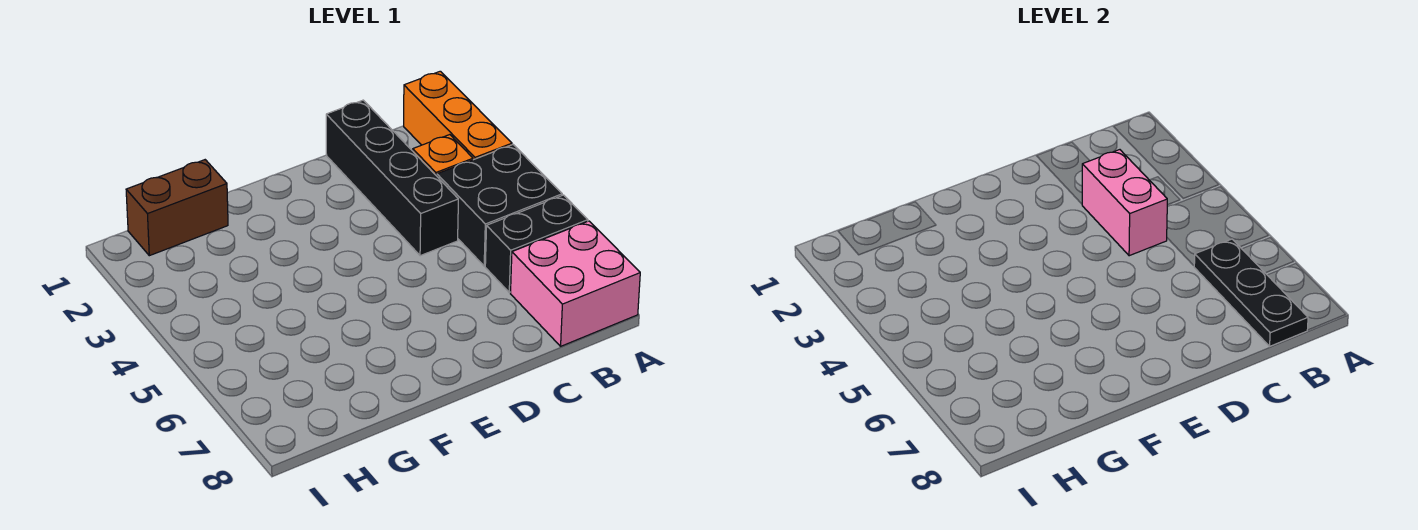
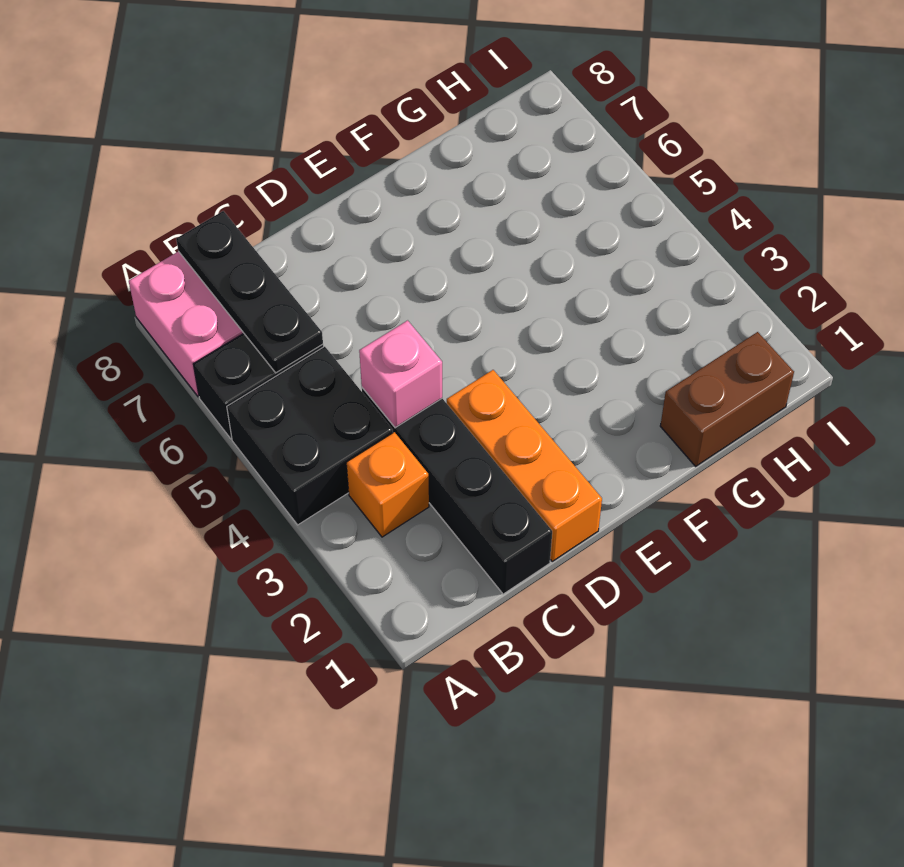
orange brick A1:A3 level 1 -> orange brick D1:D3 level 1
pink brick C3:C4 level 2 -> pink brick C4 level 2

